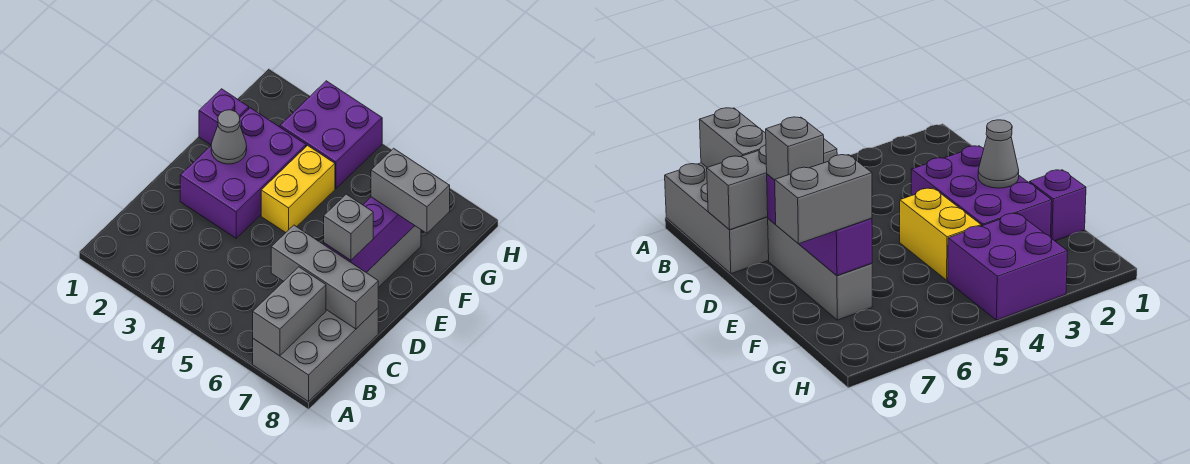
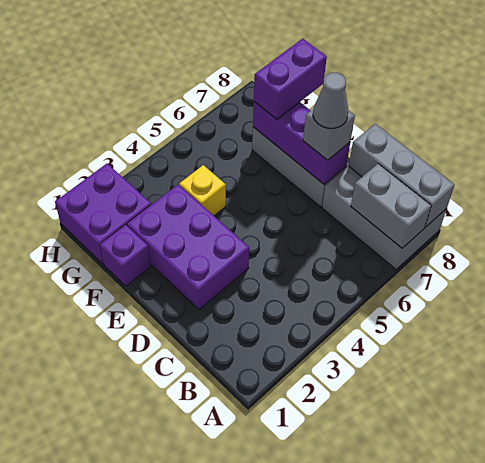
grey brick C6:C8 level 2 -> grey brick A8:C8 level 2
grey cone E2 level 2 -> grey cone D7 level 4
yellow brick E4:F4 level 1 -> yellow brick F4 level 1
grey brick F7:F8 level 3 -> purple brick F7:F8 level 3
purple brick G3:H4 level 1 -> purple brick G1:H2 level 1

